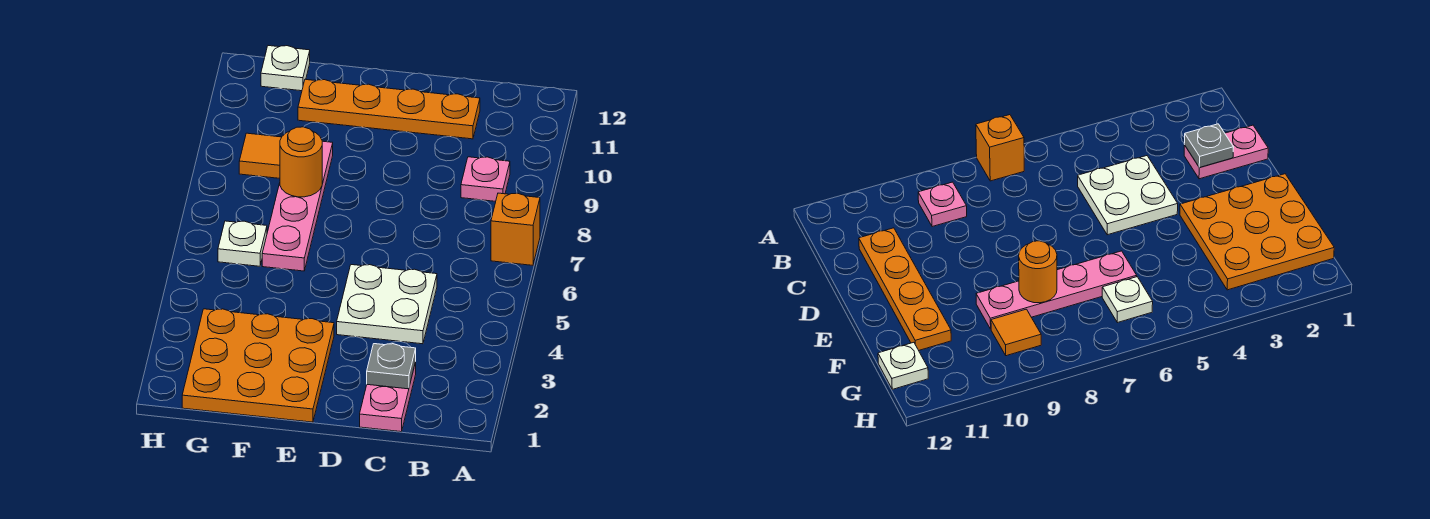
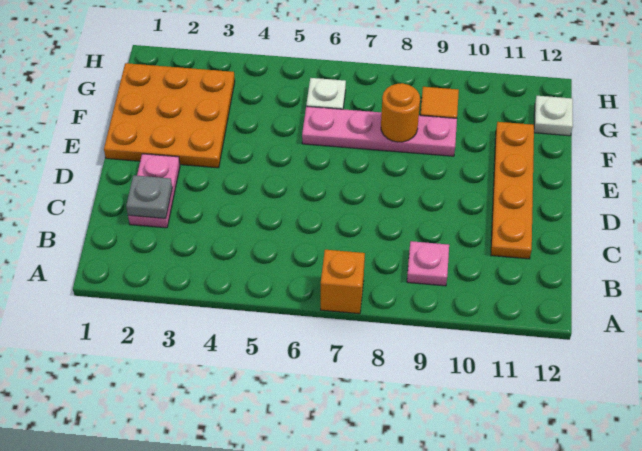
pink plate C1:C2 level 1 -> pink plate C2:D2 level 1
white plate C4:D5 level 1 -> none

